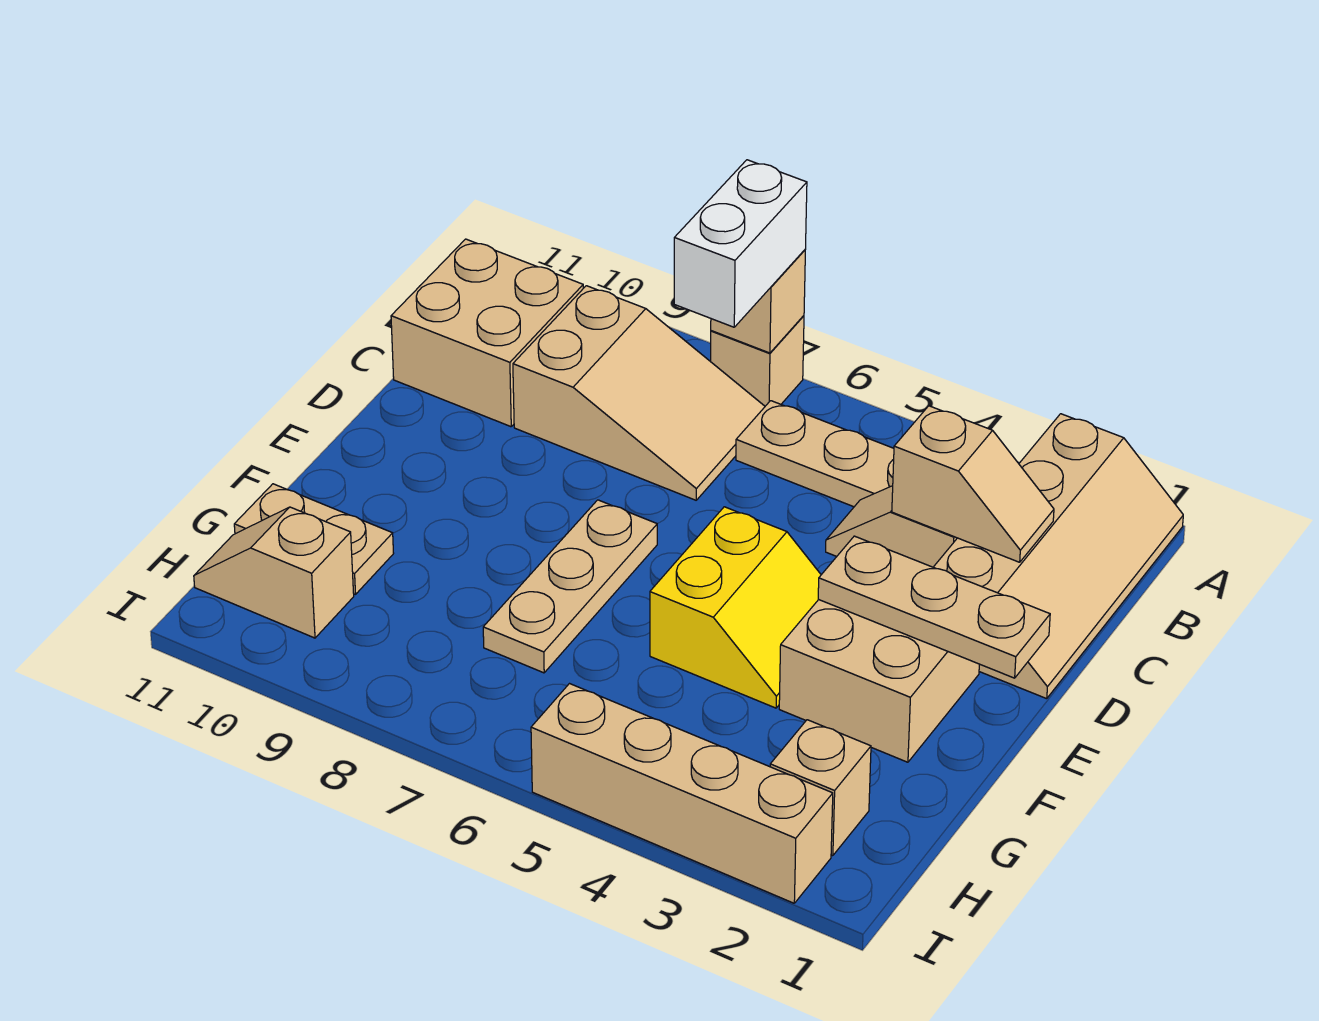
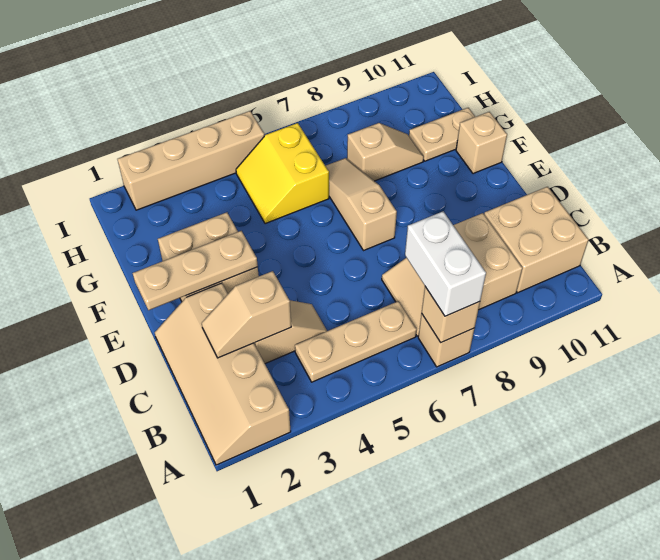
yellow slope E4:F5 level 1 top 5 -> yellow slope G5:H6 level 1 top 6
tan plate E7:G7 level 1 -> tan slope E7:G7 level 1 top E
tan brick H2 level 1 -> tan brick F11 level 1
tan slope H10:H11 level 1 top 10 -> tan slope G8:G9 level 1 top 8

